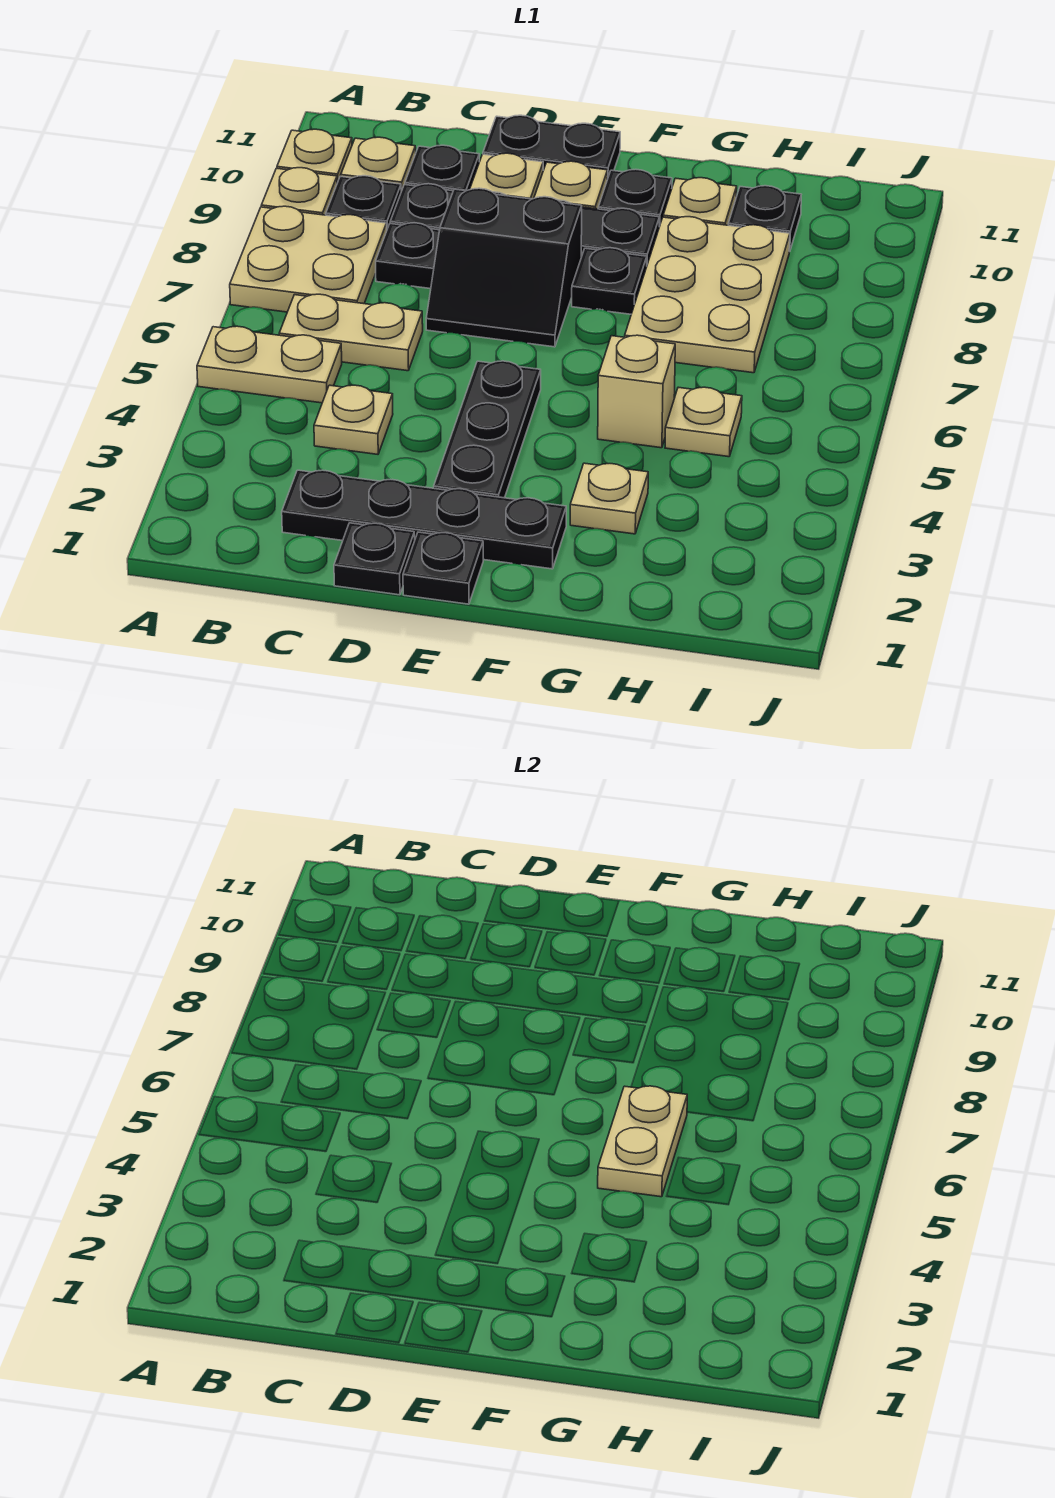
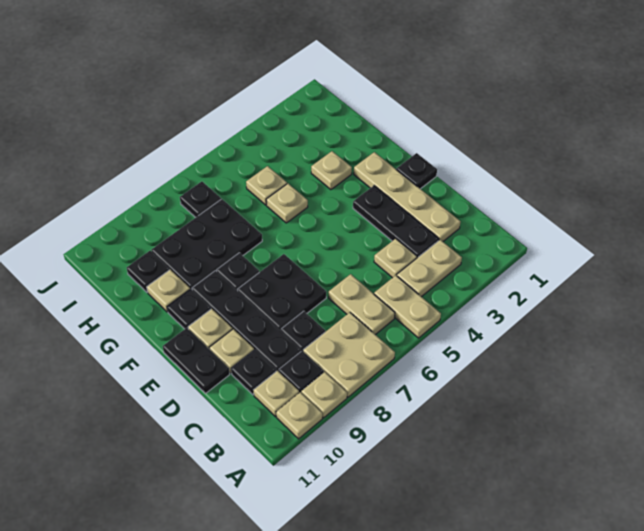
black plate C2:F2 level 1 -> tan plate C2:F2 level 1
black plate D1 level 1 -> black plate I7 level 1
black slope D7:E8 level 1 top 8 -> black plate D7:E8 level 1
black plate E3:E5 level 1 -> black plate C3:E3 level 1
tan brick G5 level 1 -> tan plate G5 level 1
tan plate G5:G6 level 2 -> tan plate B3:B4 level 1
tan plate G7:H9 level 1 -> black plate G7:H9 level 1

